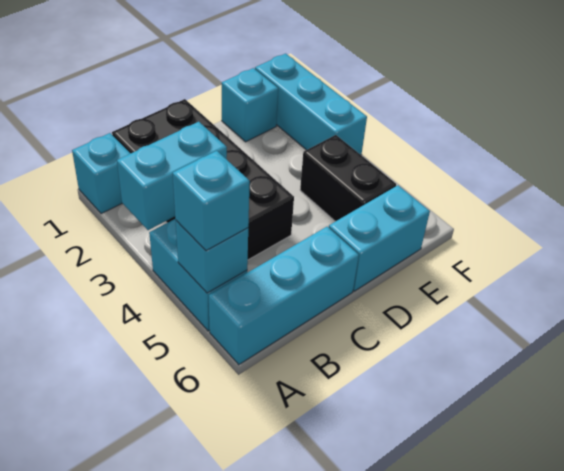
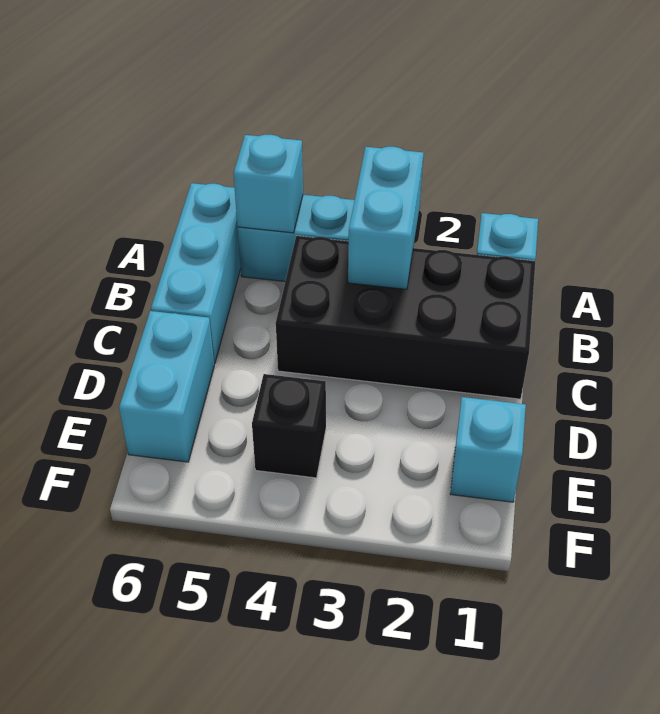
cyan brick A5 level 3 -> none
black brick E4:E5 level 1 -> black brick E4 level 1
cyan brick F1:F3 level 1 -> none

